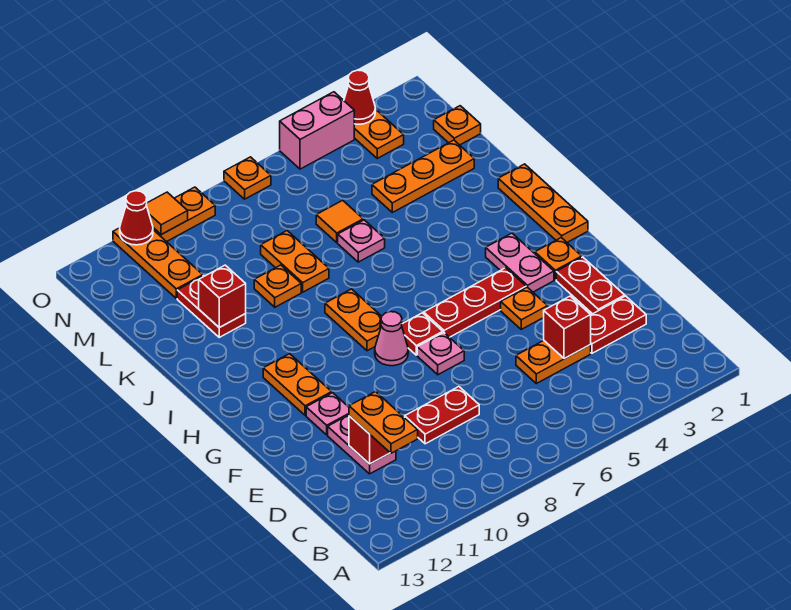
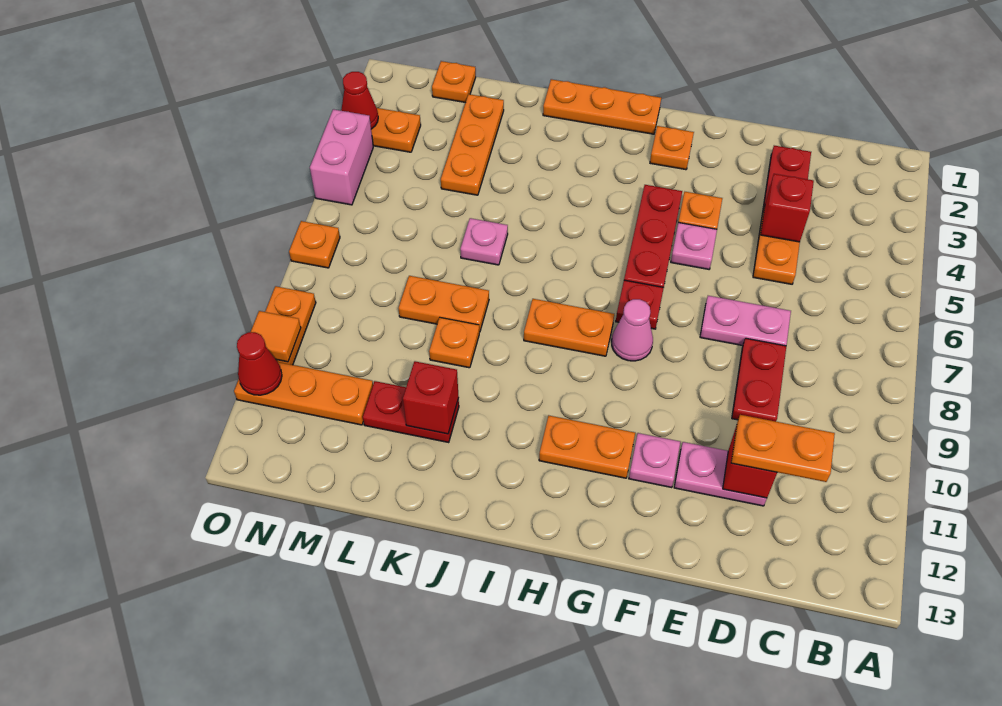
red plate E2:F2 level 1 -> none
pink plate F7 level 1 -> pink plate F5 level 1
pink plate G3:H3 level 1 -> pink plate D7:E7 level 1
orange tile L6 level 1 -> none

